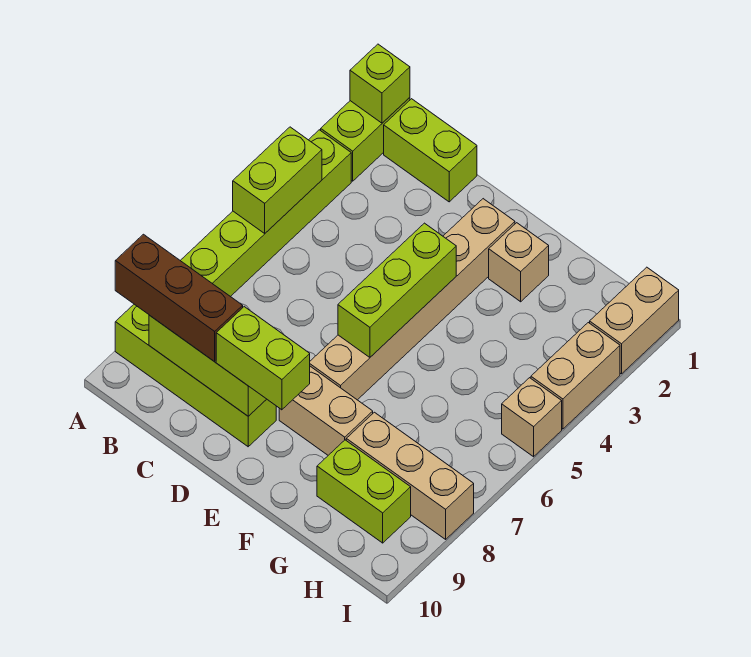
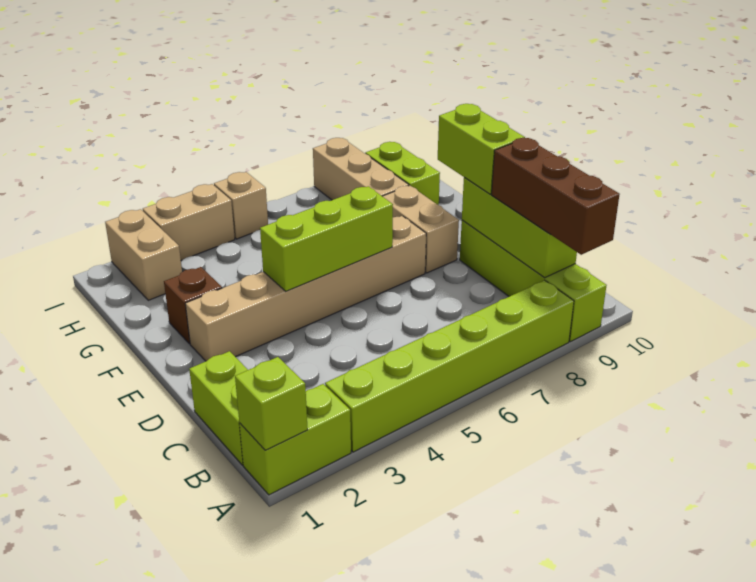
lime brick A4:A5 level 2 -> none
tan brick F2 level 1 -> brown brick F2 level 1
tan brick I1:I2 level 1 -> tan brick H2:I2 level 1

